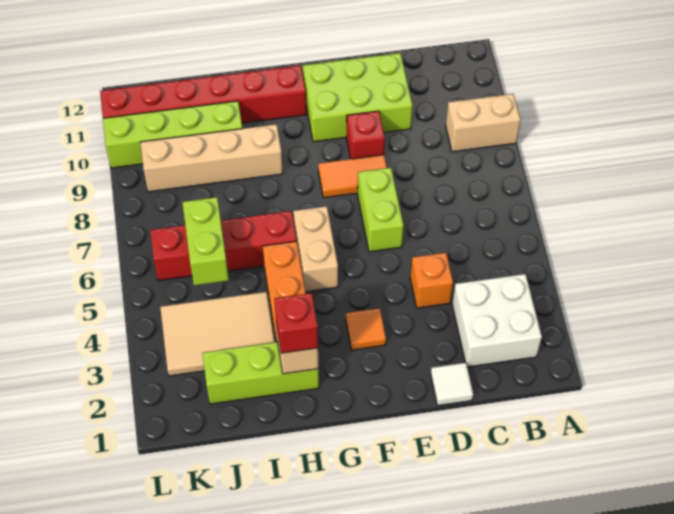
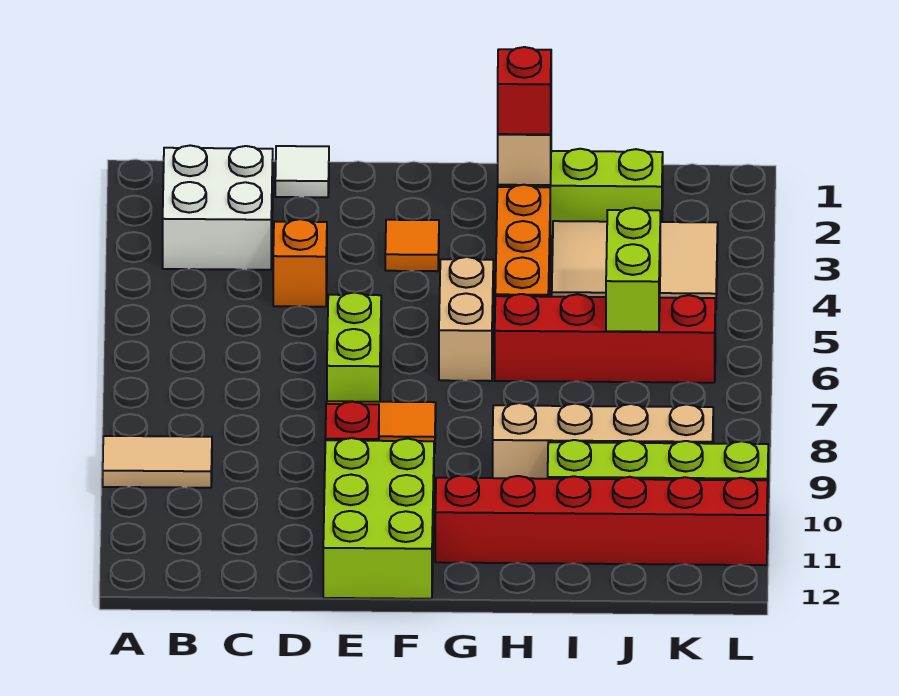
tan brick A9:B9 level 1 -> tan tile A9:B9 level 1
lime brick D10:F11 level 1 -> lime brick E10:F12 level 1

